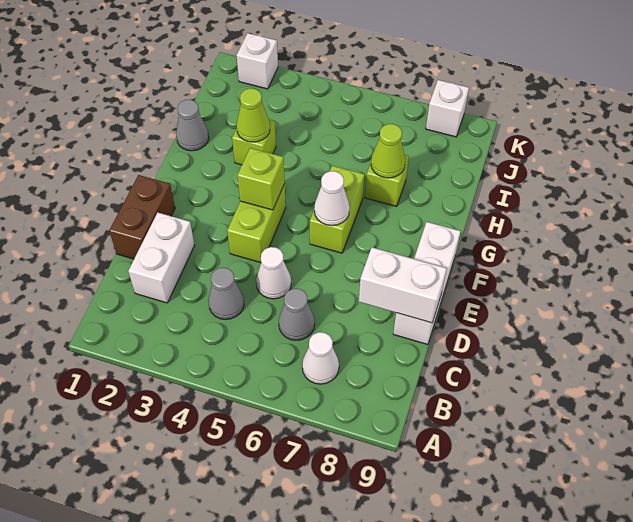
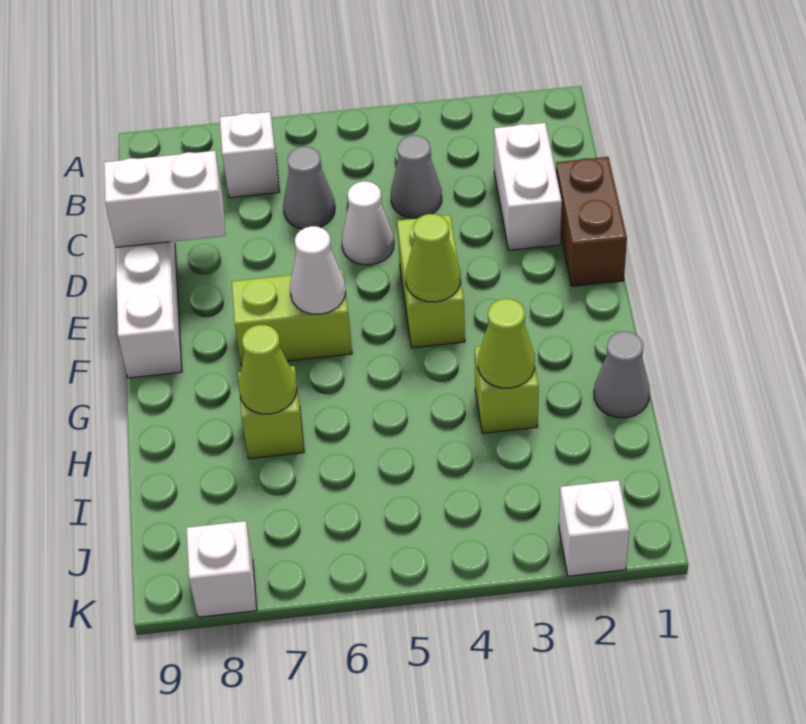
white cone B7 level 1 -> white brick B7 level 1
lime brick F4 level 2 -> lime cone F4 level 2
lime brick F6:G6 level 1 -> lime brick F6:F7 level 1

